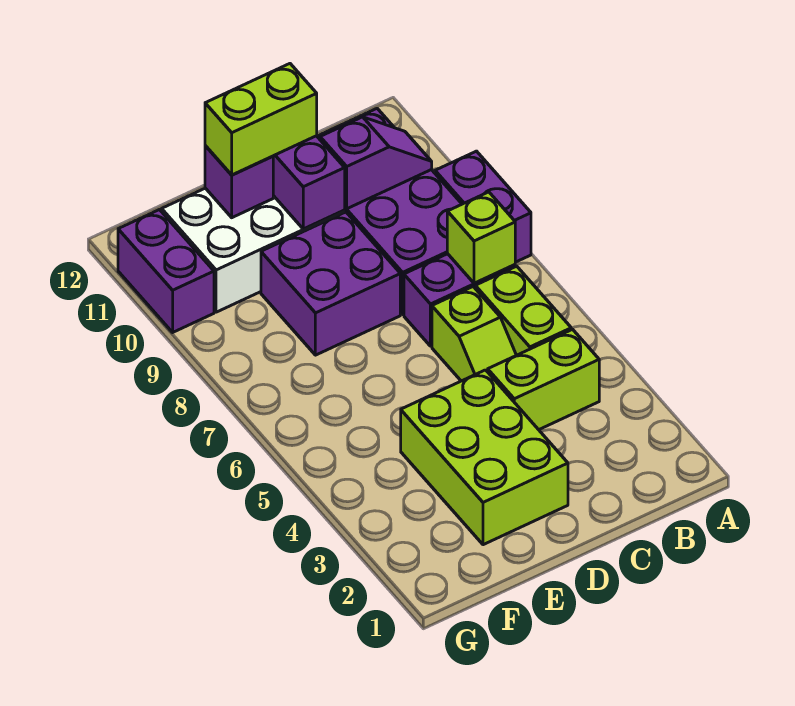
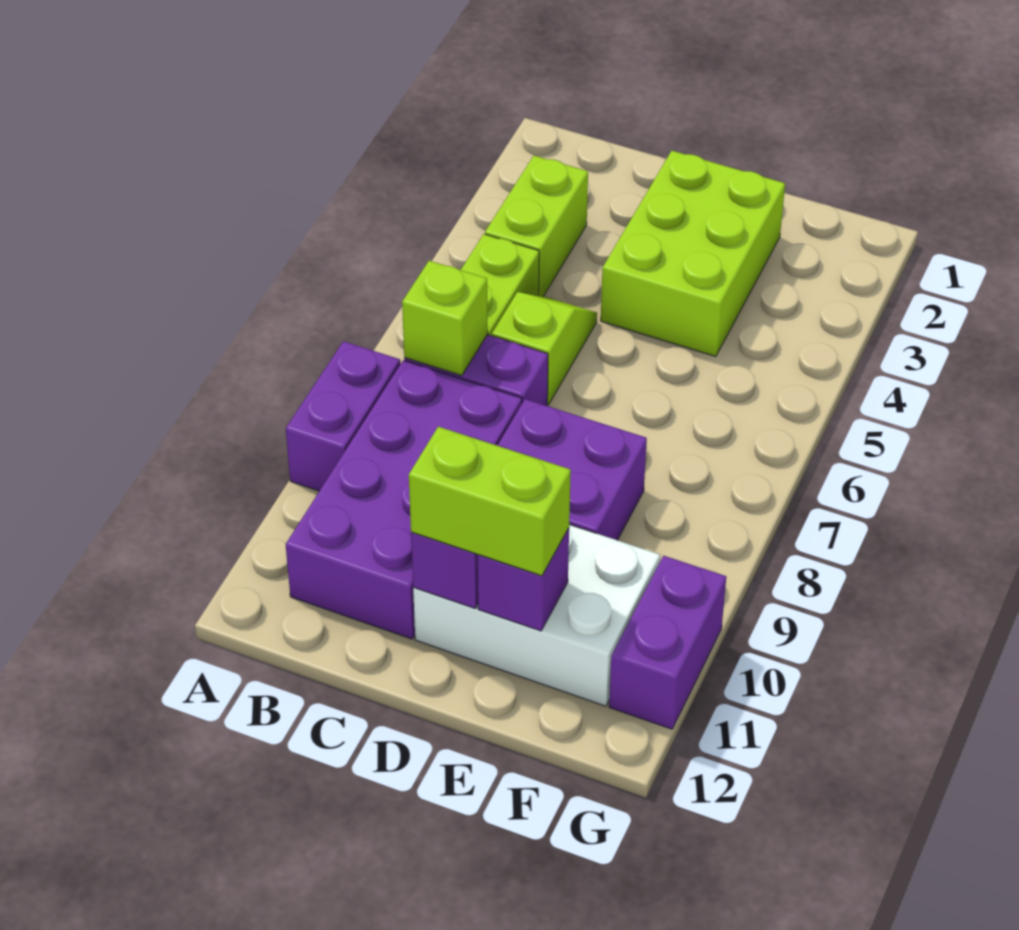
lime brick B4:C4 level 1 -> lime brick B3:B4 level 1
purple slope B10:C10 level 2 top C -> none

